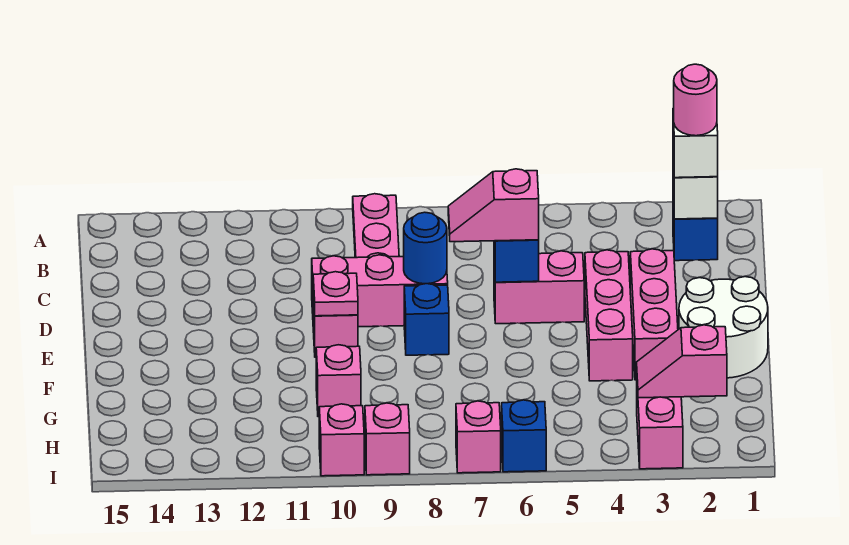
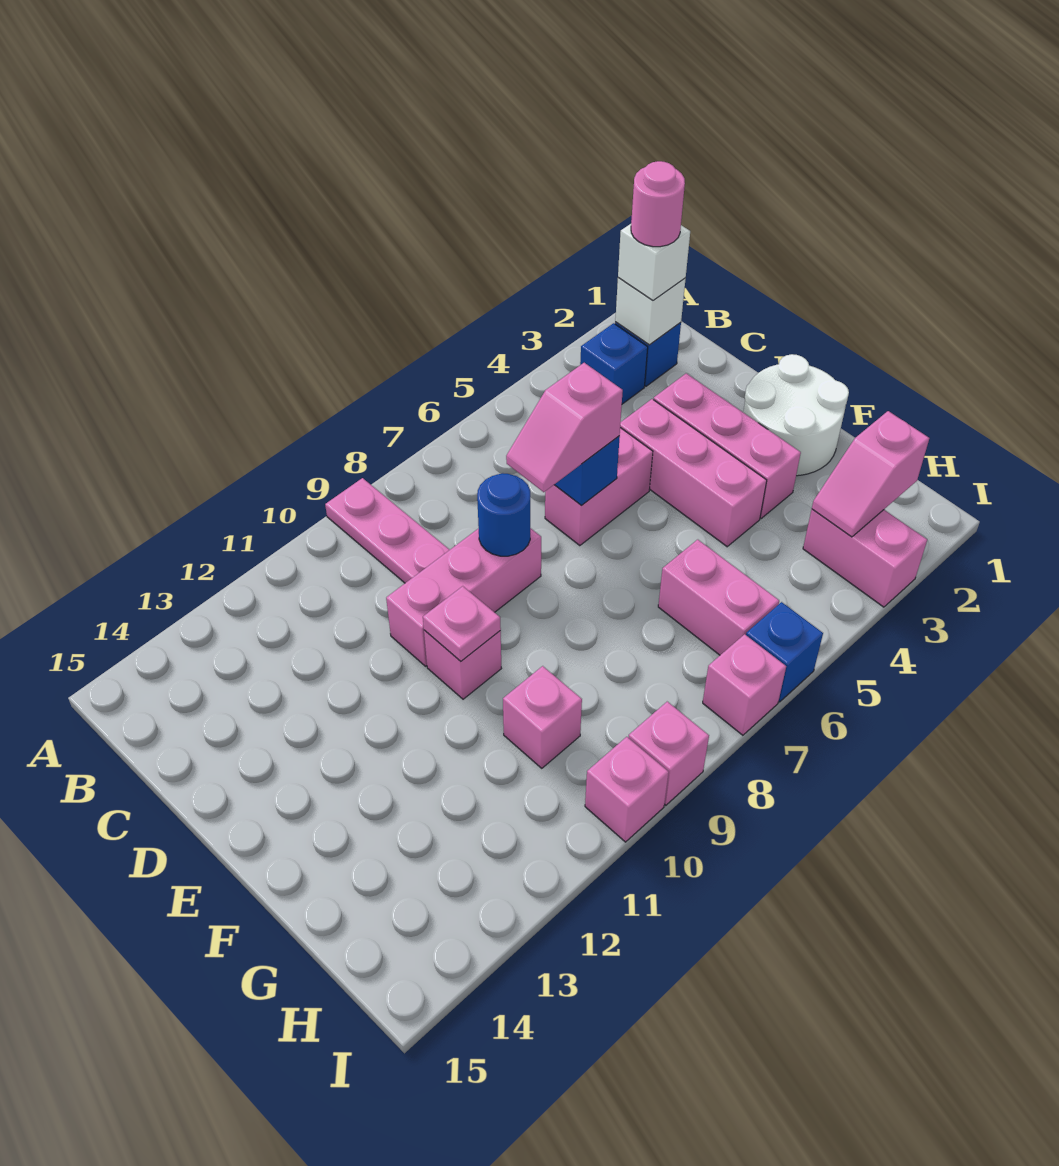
blue brick E8 level 1 -> blue brick B3 level 1
none -> pink brick G6:H6 level 1

